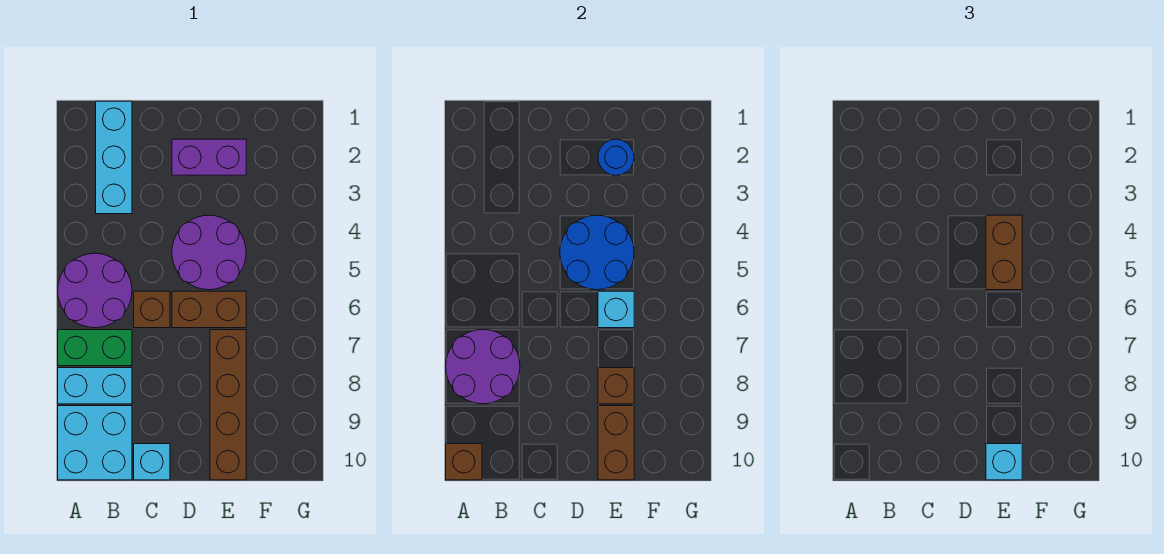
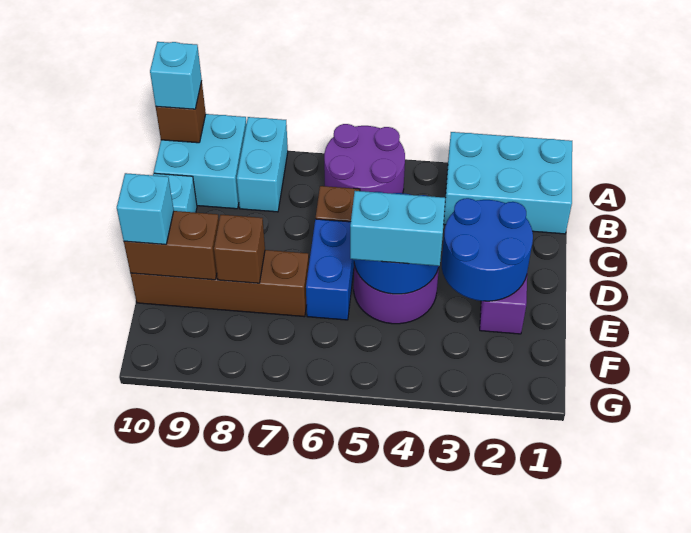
green brick A7:B7 level 1 -> none
purple round brick A7:B8 level 2 -> none
cyan brick B1:B3 level 1 -> cyan brick A1:B3 level 1
brown brick D6:E6 level 1 -> blue brick D6:E6 level 1
blue round brick E2 level 2 -> blue round brick D2:E3 level 2
brown brick E4:E5 level 3 -> cyan brick E4:E5 level 3
cyan brick E6 level 2 -> cyan brick A10 level 3

